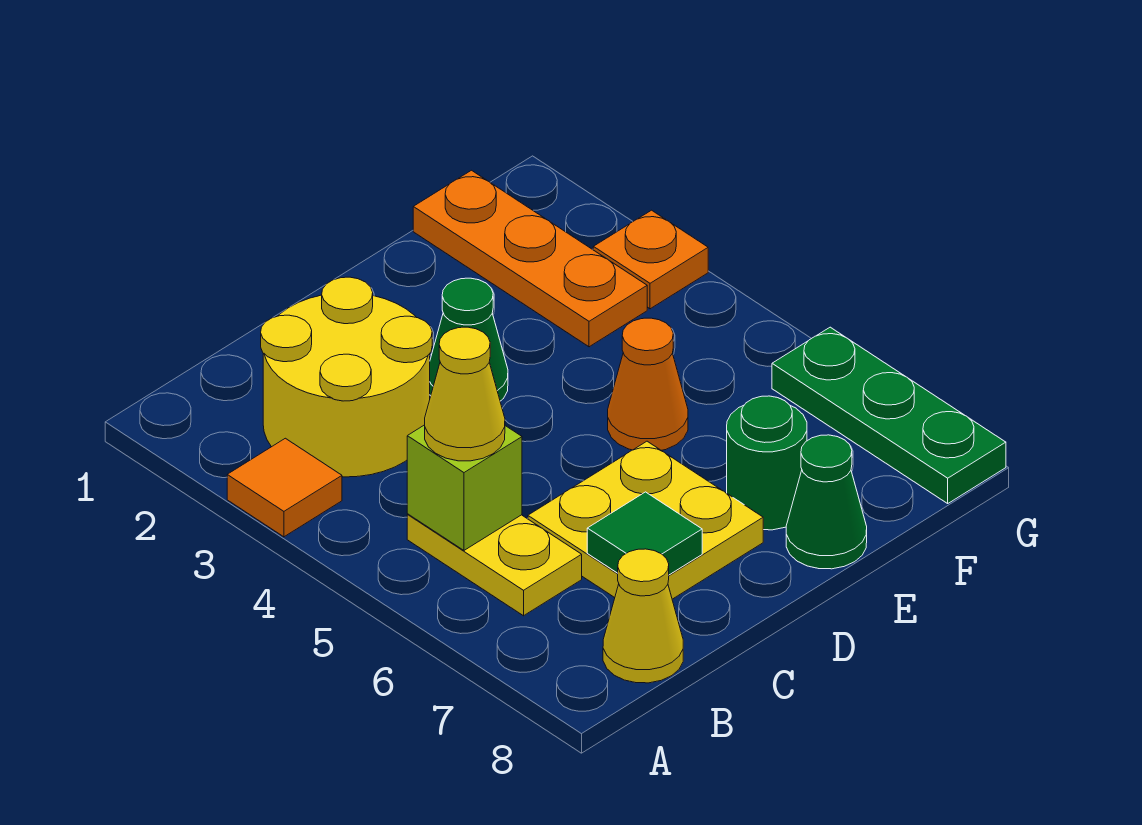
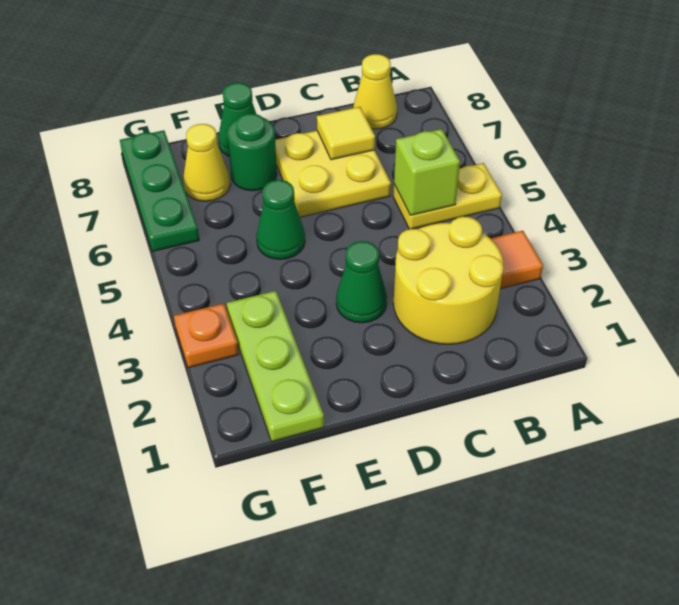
yellow plate B5:B6 level 1 -> yellow plate A5:B5 level 1
yellow cone B5 level 3 -> yellow cone F7 level 1
green tile C7 level 2 -> yellow tile C7 level 2
orange cone E5 level 1 -> green cone E5 level 1
orange plate F1:F3 level 1 -> lime plate F1:F3 level 1

